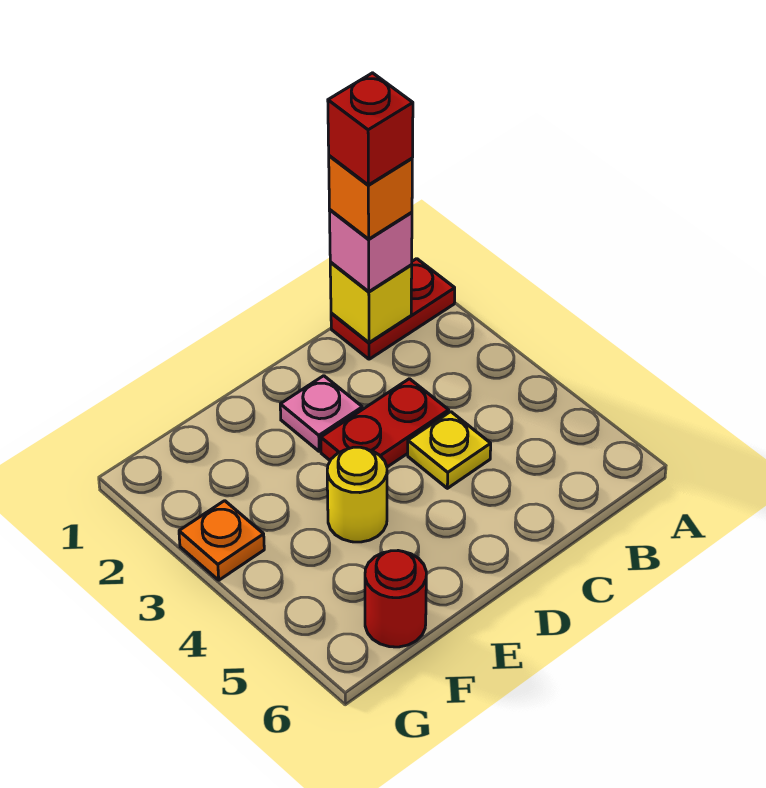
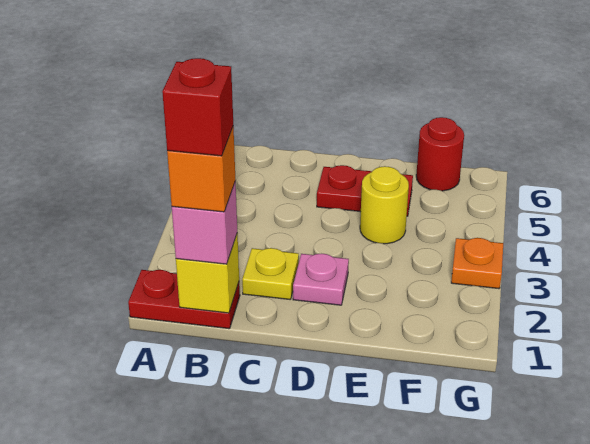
red plate C3:D3 level 1 -> red plate D5:E5 level 1
yellow plate C4 level 1 -> yellow plate C2 level 1

